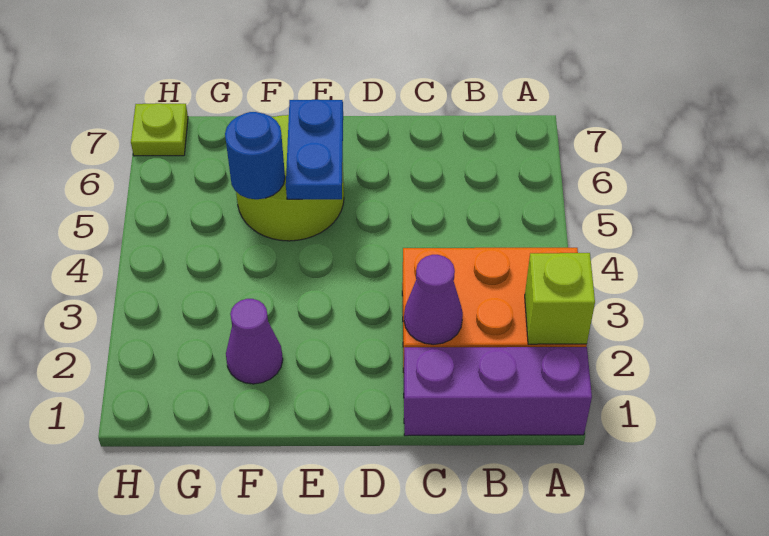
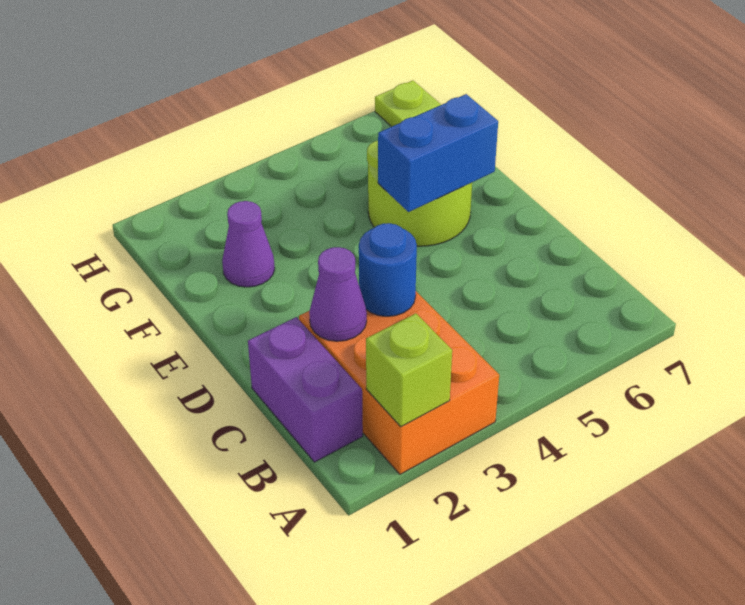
purple brick A1:C1 level 1 -> purple brick B1:C1 level 1
blue plate E5:E6 level 2 -> blue brick E5:E6 level 2
blue round brick F5 level 2 -> blue round brick C3 level 2

